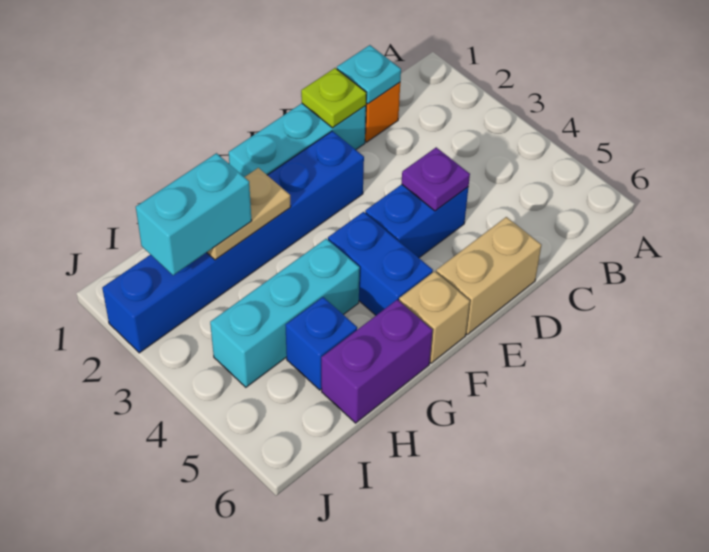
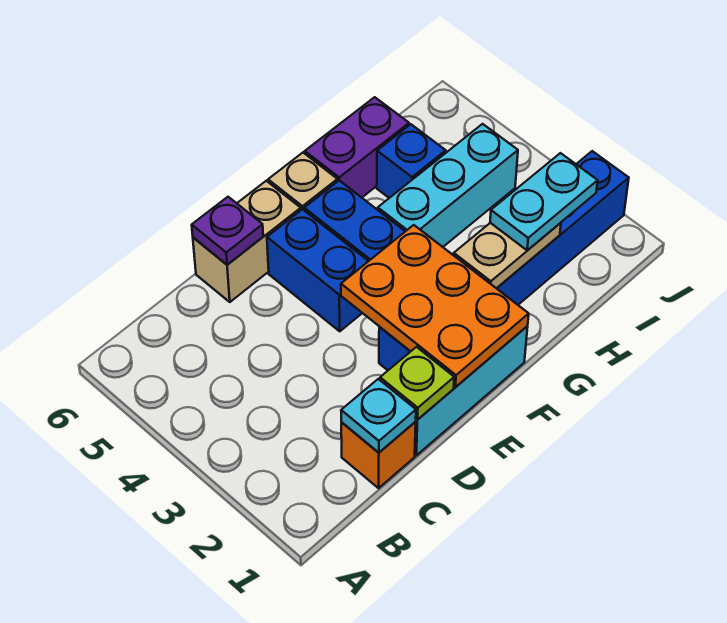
blue brick D4:E4 level 1 -> blue brick E4:E5 level 1
purple plate D4 level 2 -> purple plate D6 level 2
none -> orange plate E1:F3 level 2
cyan brick H2:I2 level 3 -> cyan plate H2:I2 level 3

